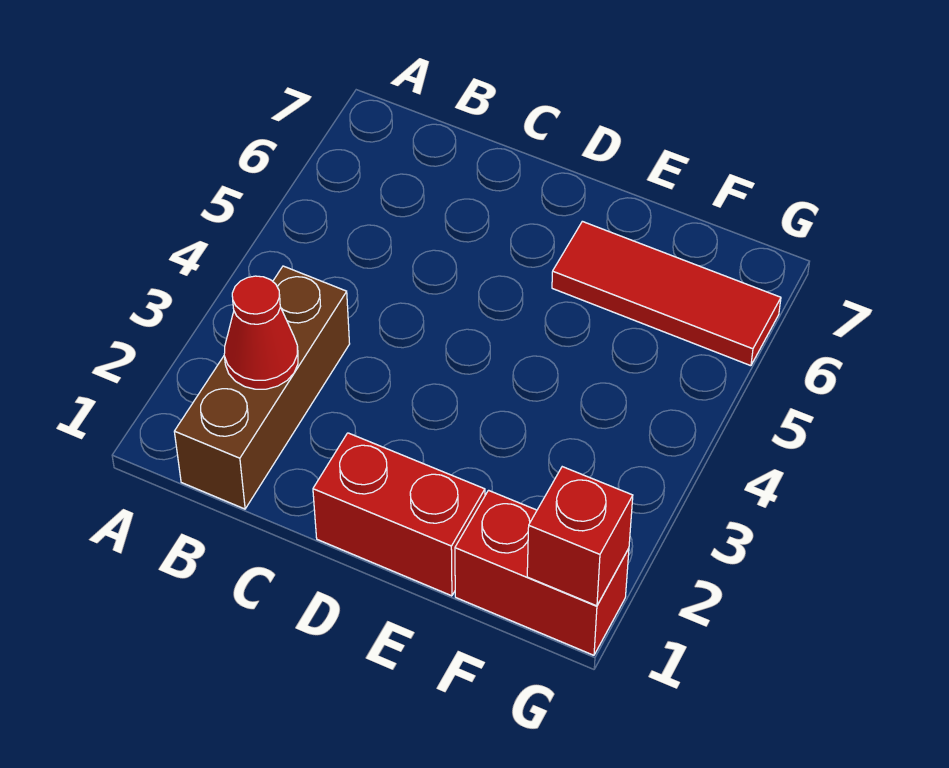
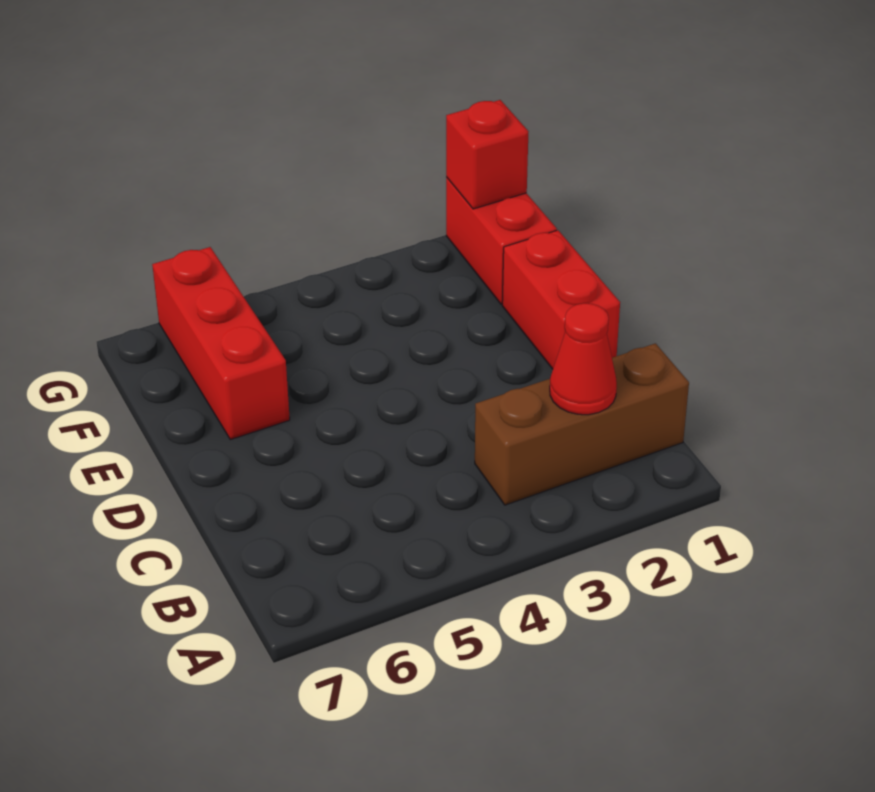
red tile E6:G6 level 1 -> red brick E6:G6 level 1

